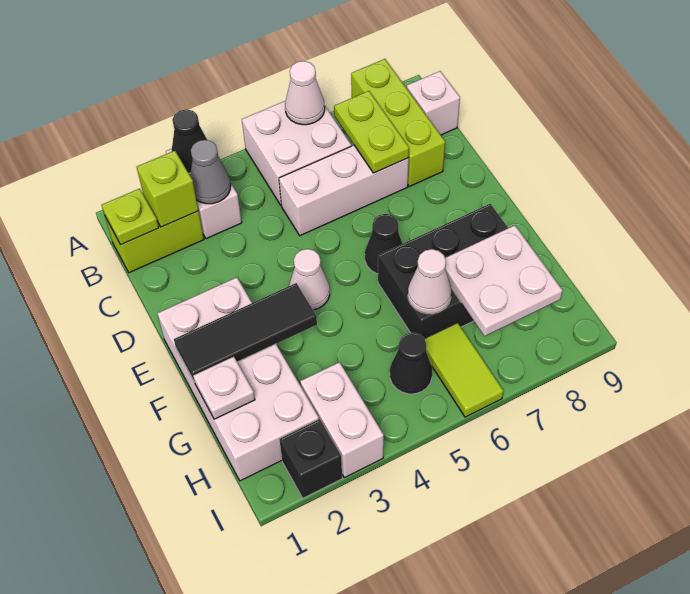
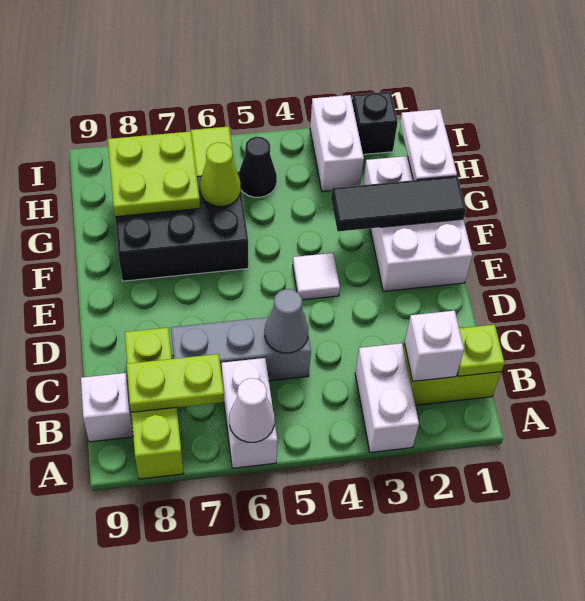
black cone A3 level 2 -> none
white brick A5:B6 level 1 -> white brick A6:B6 level 1
lime brick B2 level 2 -> white brick B2 level 2
grey cone B3 level 2 -> grey cone C5 level 2
lime plate B7:C7 level 2 -> lime plate B7:B8 level 2
white brick C5:C7 level 1 -> grey brick C5:C7 level 1
white brick E1:H2 level 1 -> white brick E1:G2 level 1
white cone E4 level 1 -> white tile E4 level 1
black cone E6 level 1 -> none
white plate G1 level 2 -> white plate G1:H1 level 2
white cone G6 level 2 -> lime cone G6 level 2
white plate G7:H8 level 2 -> lime plate G7:H8 level 2

